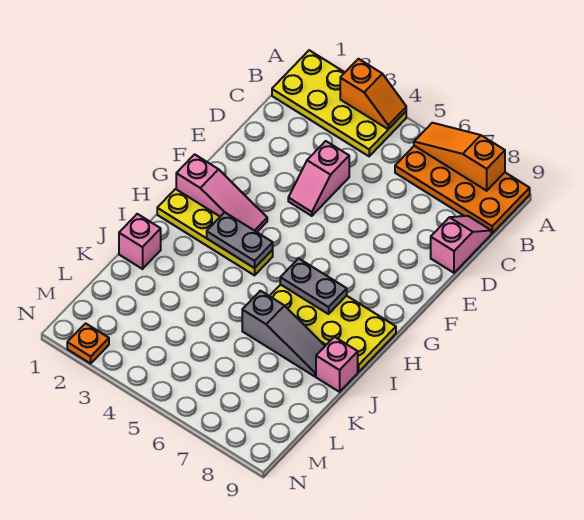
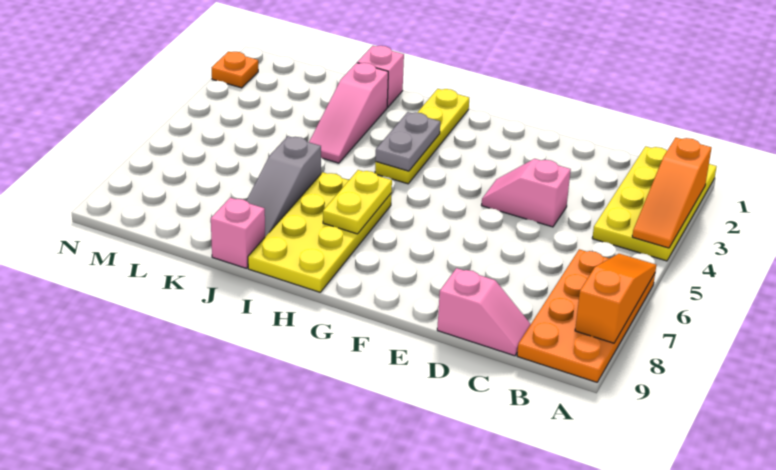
orange slope A3:A4 level 2 top 3 -> orange slope A2:A4 level 2 top 2
pink slope G1:G3 level 1 top 1 -> pink slope J2:J4 level 1 top 2
grey plate H6:H7 level 2 -> yellow plate H6:H7 level 2

